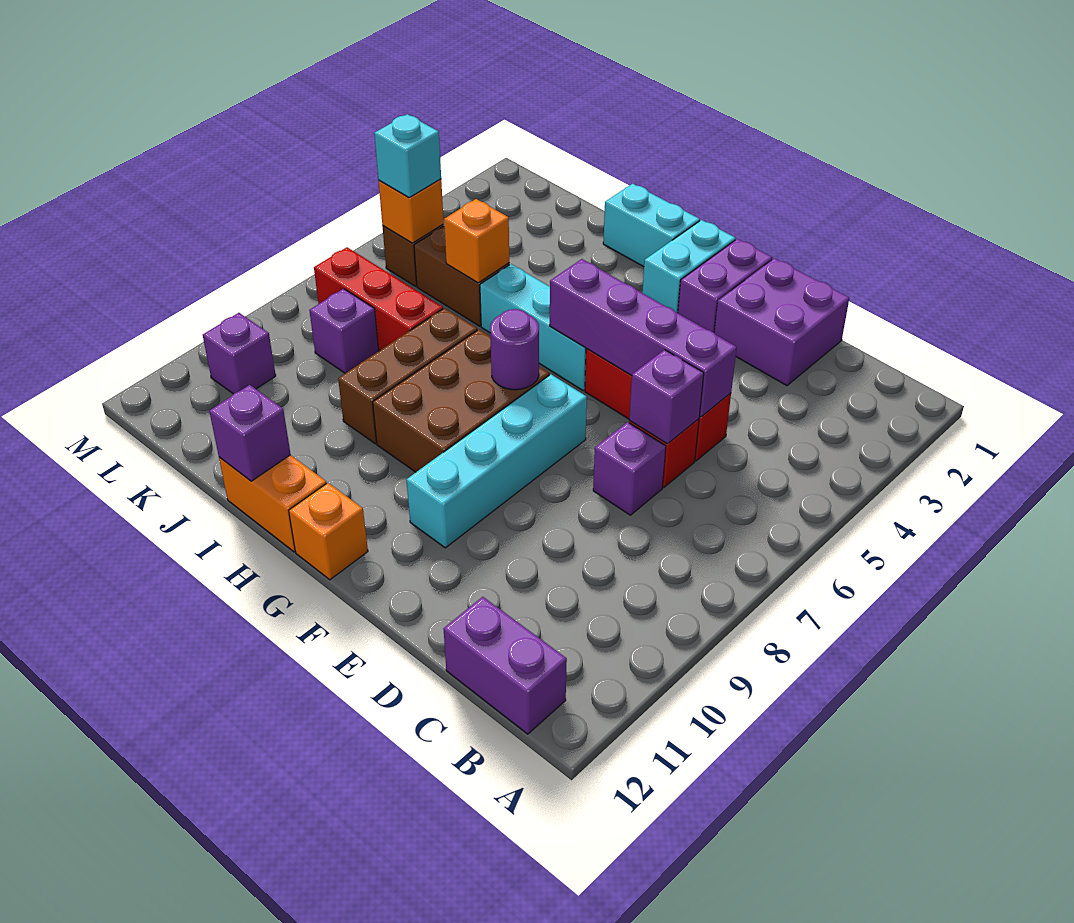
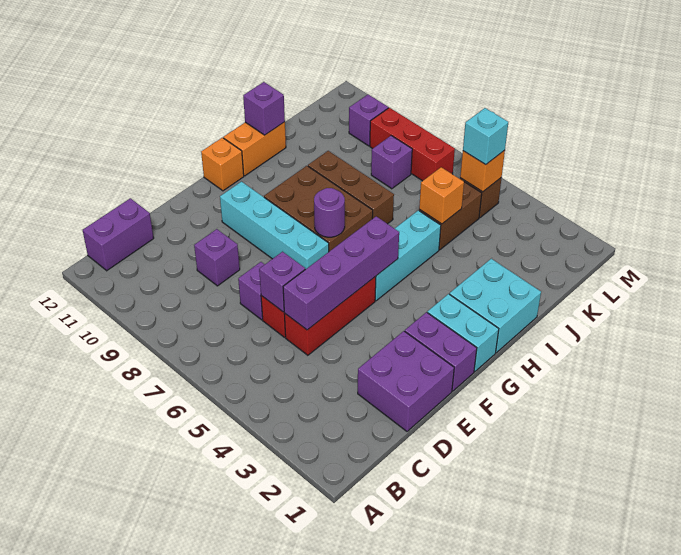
none -> purple brick D9 level 1
cyan brick H1:I1 level 1 -> cyan brick H1:I2 level 1
red brick J7:L7 level 1 -> red brick L7:L9 level 1

